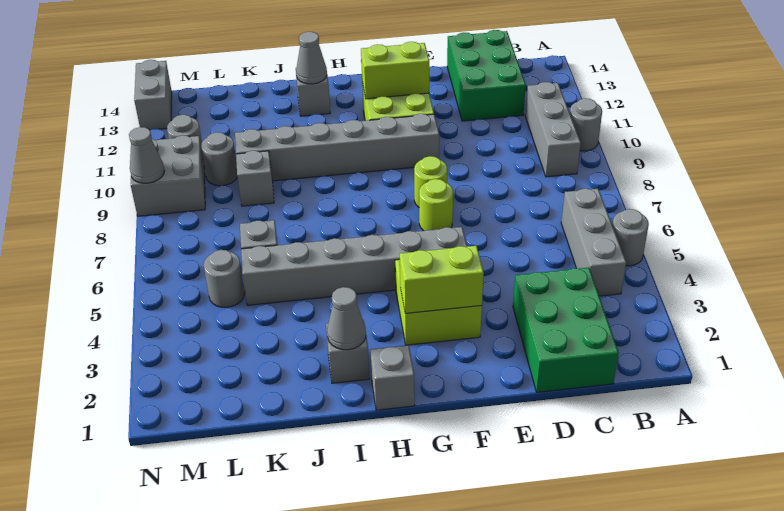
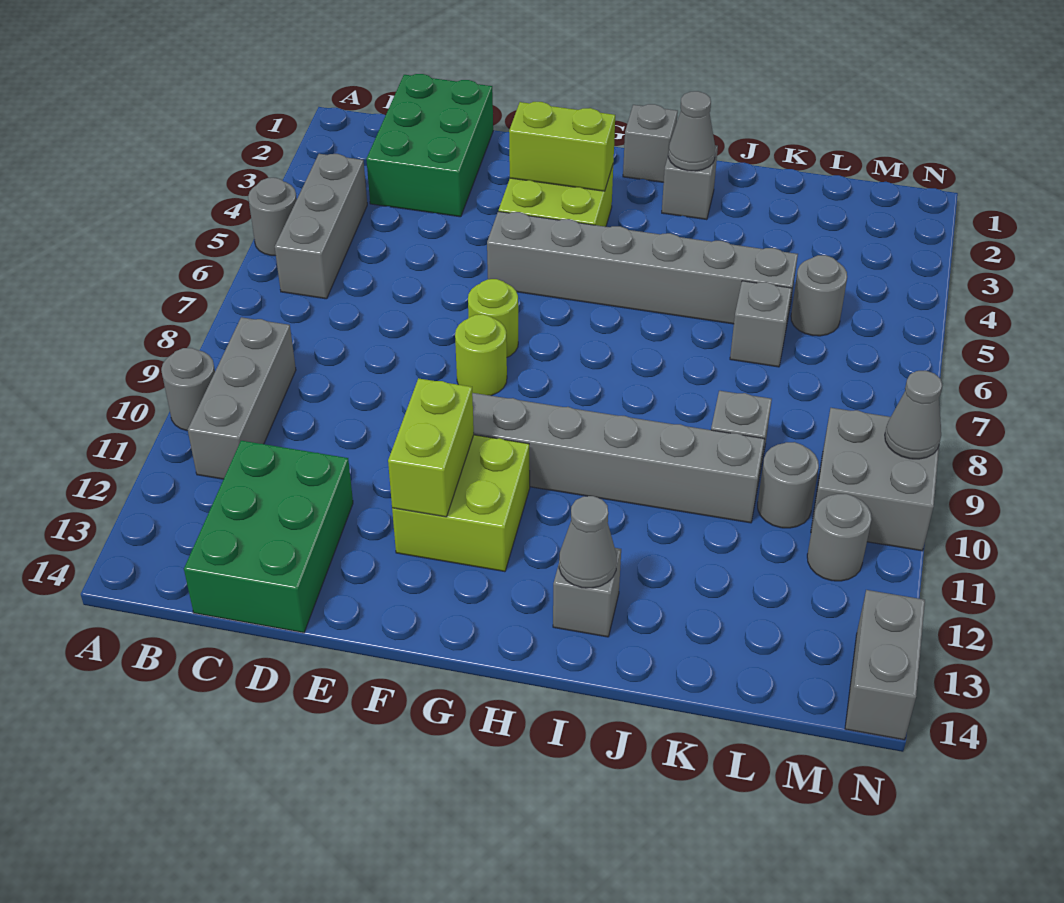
lime brick F12:G12 level 2 -> lime brick F11:F12 level 2

